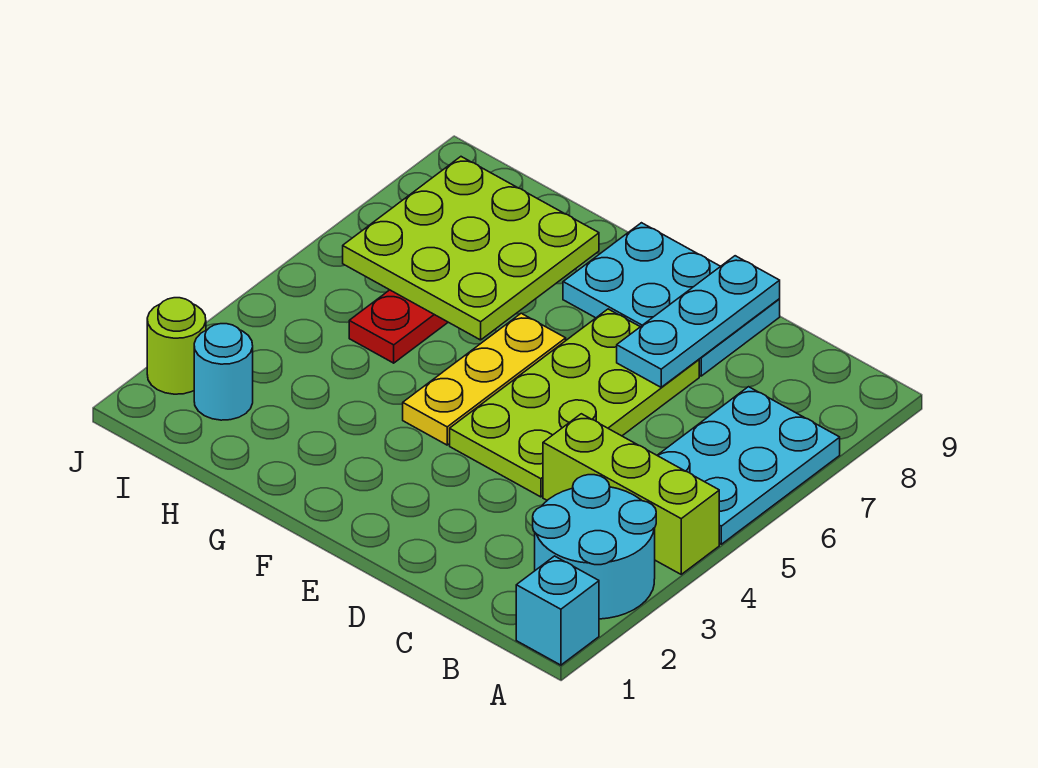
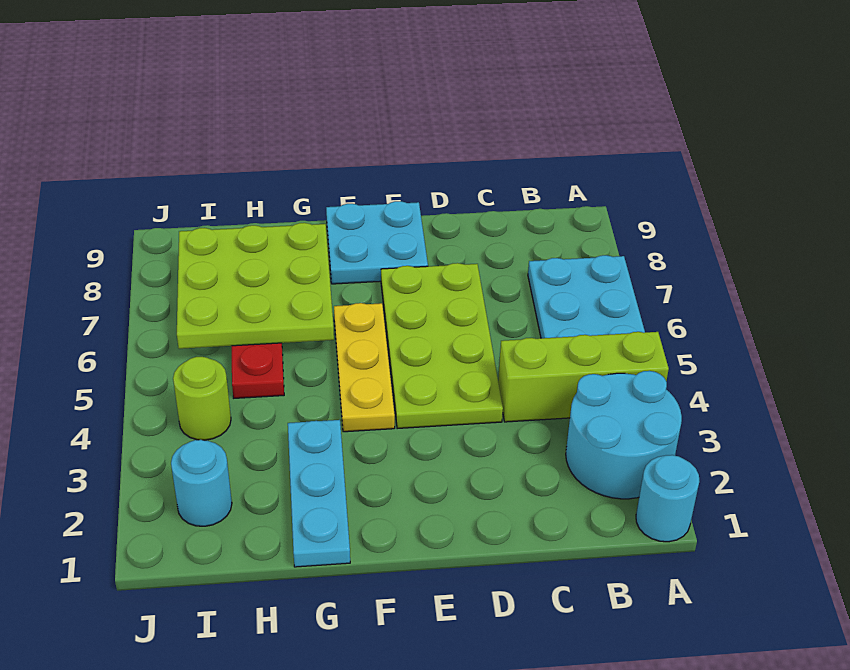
cyan brick A1 level 1 -> cyan round brick A1 level 1
cyan plate D7:D9 level 2 -> cyan plate G1:G3 level 1
cyan plate D8:F9 level 1 -> cyan plate E8:F9 level 1
lime round brick J2 level 1 -> lime round brick I4 level 1

